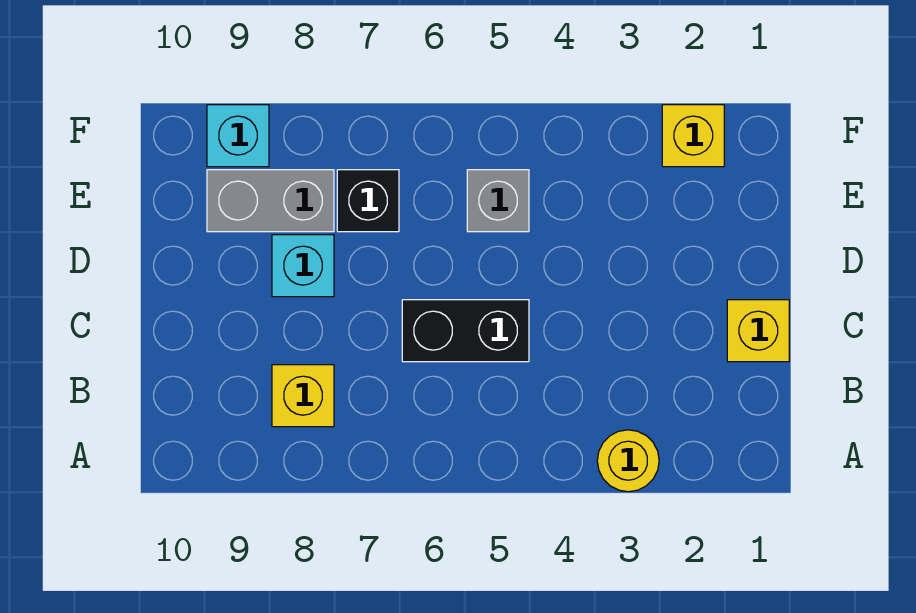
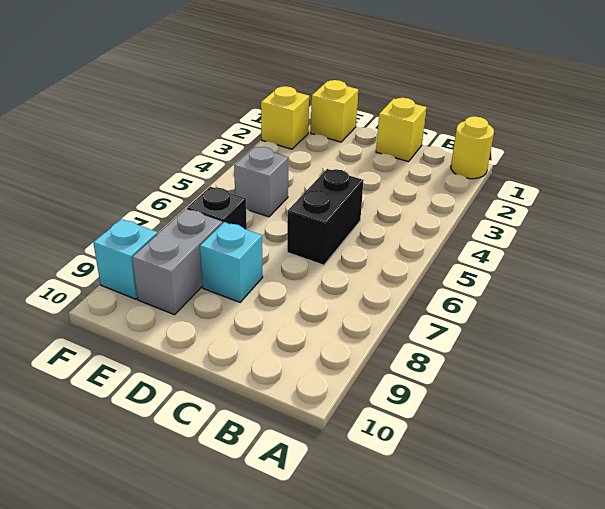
yellow round brick A3 level 1 -> yellow round brick A1 level 1
yellow brick B8 level 1 -> yellow brick E1 level 1

